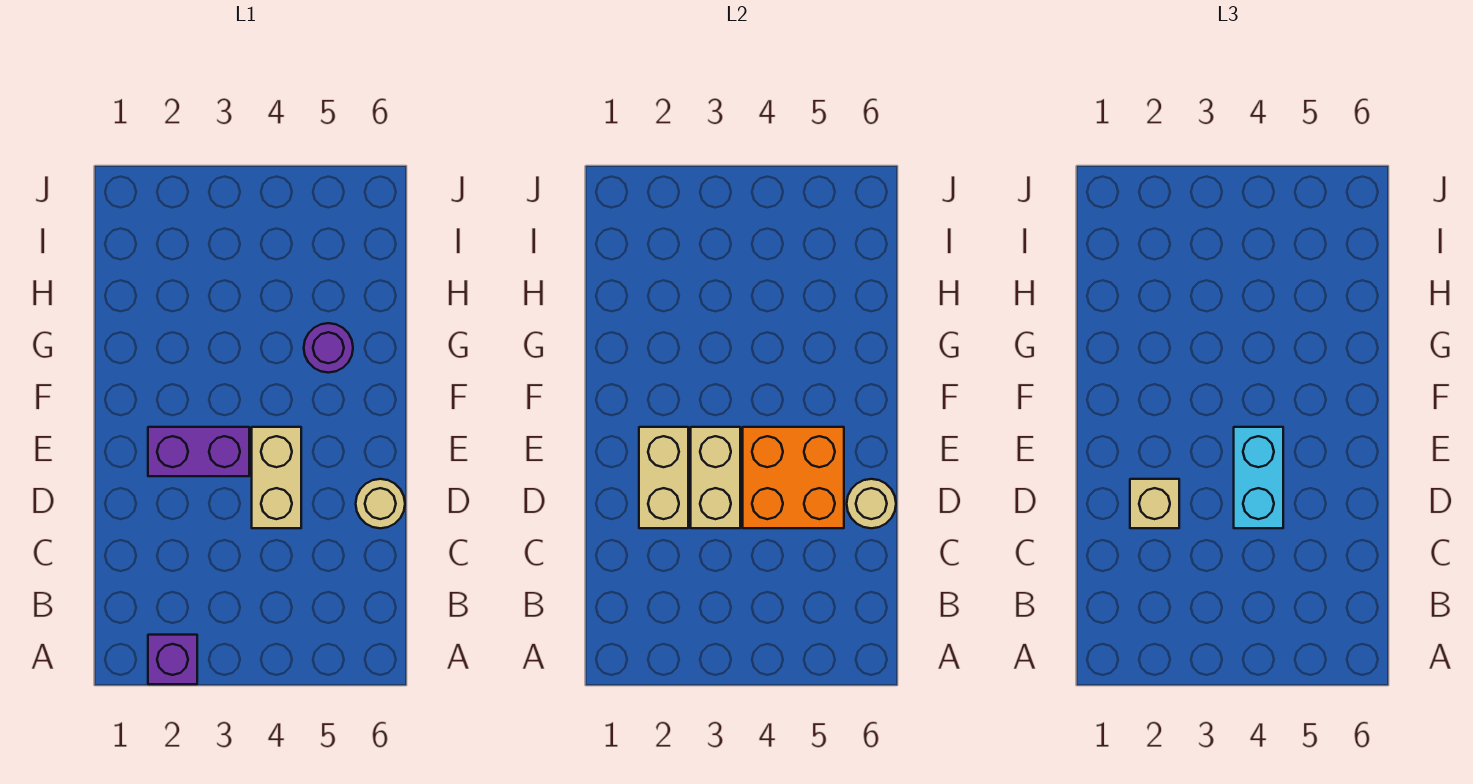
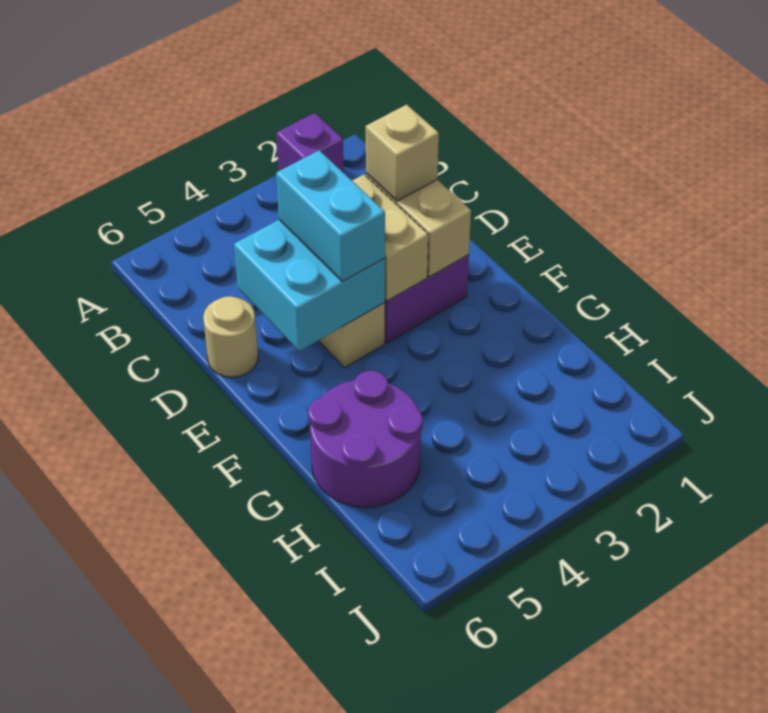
orange brick D4:E5 level 2 -> cyan brick D4:E5 level 2
tan round brick D6 level 2 -> none
purple round brick G5 level 1 -> purple round brick G5:H6 level 1

